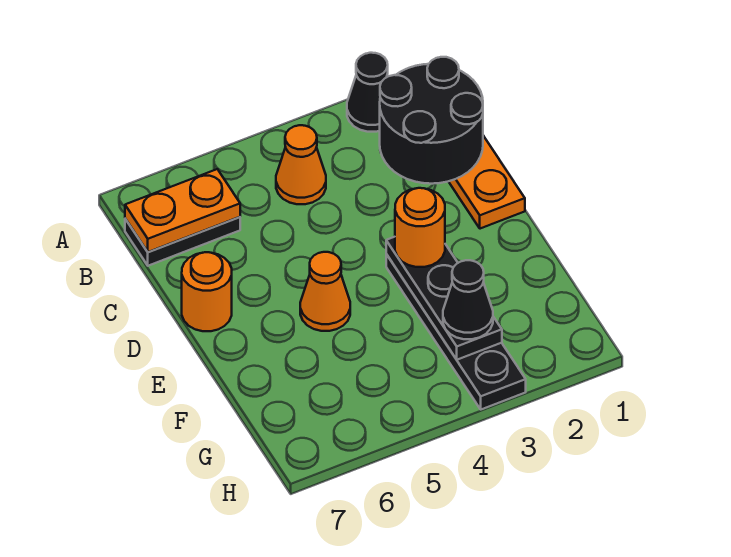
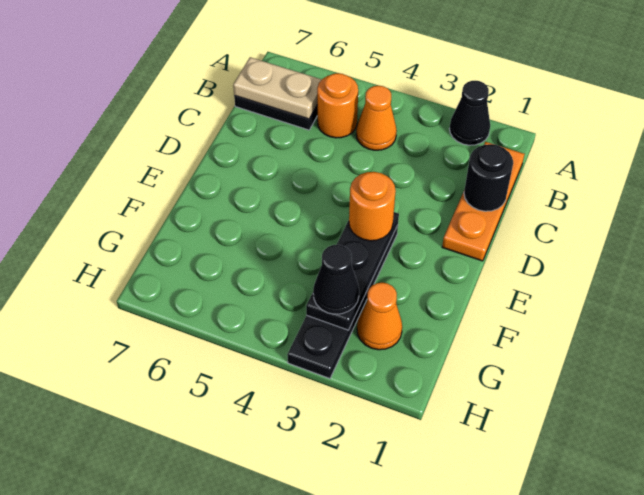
black round brick B1:C2 level 2 -> black round brick C1 level 2
orange plate B6:B7 level 2 -> tan plate B6:B7 level 2
orange round brick D7 level 1 -> orange round brick B5 level 1
orange cone E5 level 1 -> orange cone G2 level 1

